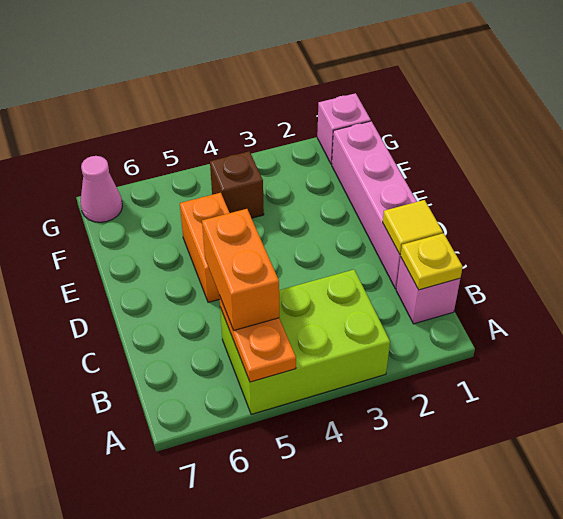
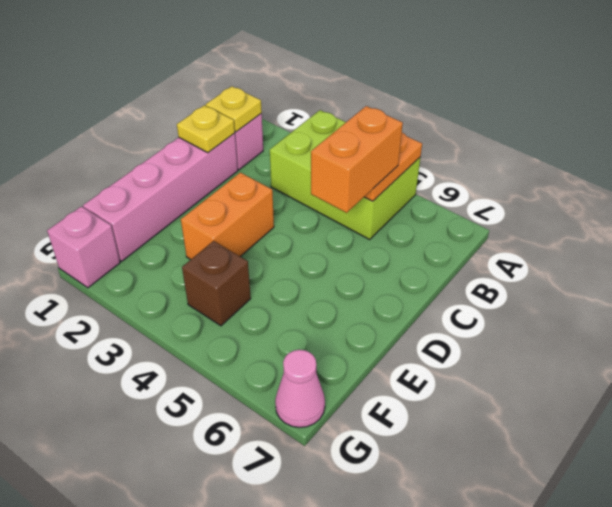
yellow tile C1 level 2 -> yellow plate C1 level 2
orange brick D5:E5 level 1 -> orange brick D3:E3 level 1

